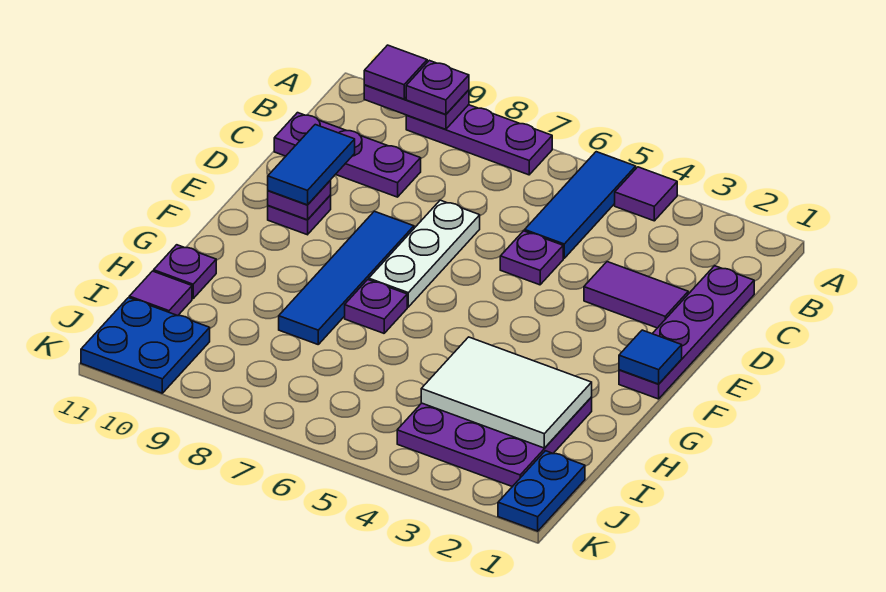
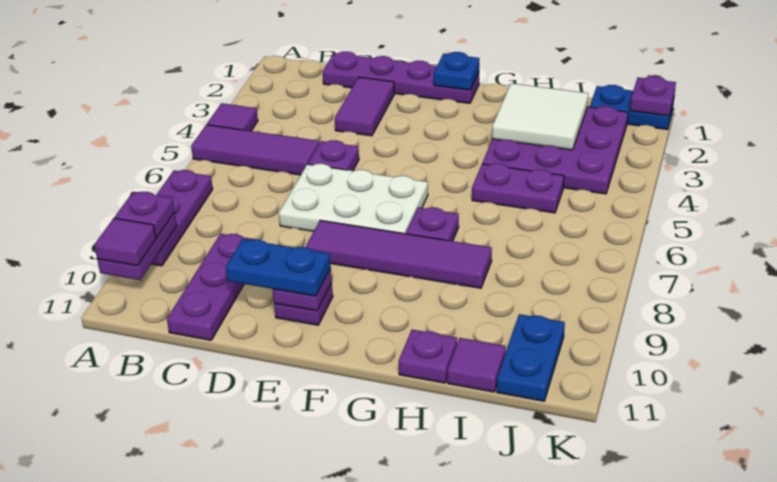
blue tile A5:C5 level 1 -> purple tile A5:C5 level 1
white plate D7:F7 level 1 -> white plate D6:F7 level 1
blue tile D10:E10 level 3 -> blue plate D10:E10 level 3
blue tile E8:H8 level 1 -> purple tile E8:H8 level 1
blue tile F1 level 2 -> blue plate F1 level 2
white tile H2:I4 level 2 -> white tile H2:I3 level 2
none -> purple plate H5:I5 level 1
blue plate J10:K11 level 1 -> blue plate J10:J11 level 1
none -> purple plate K1 level 2

